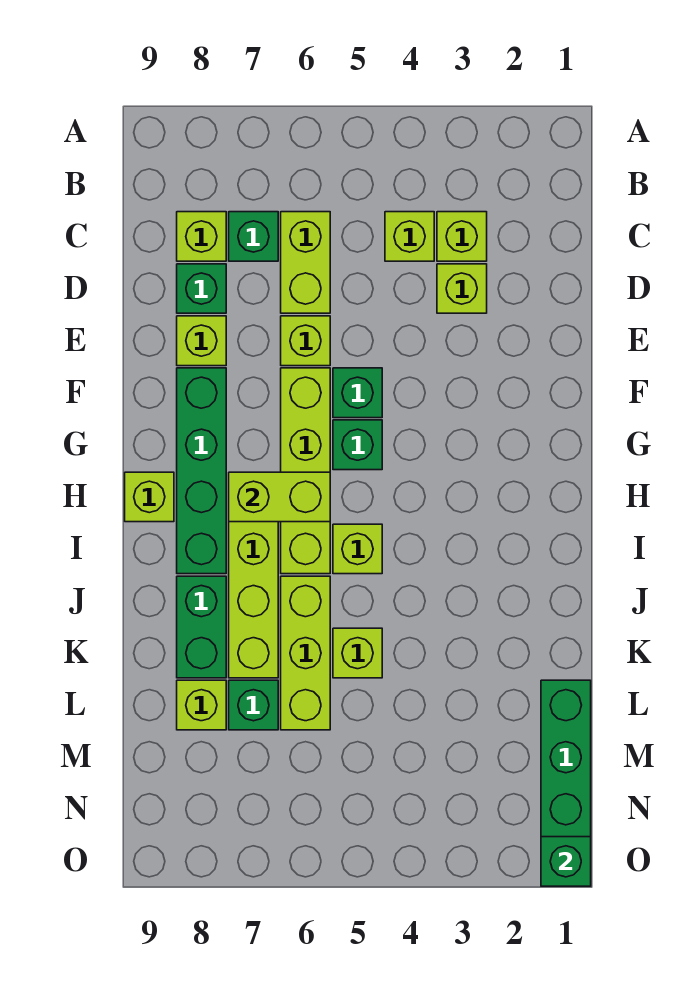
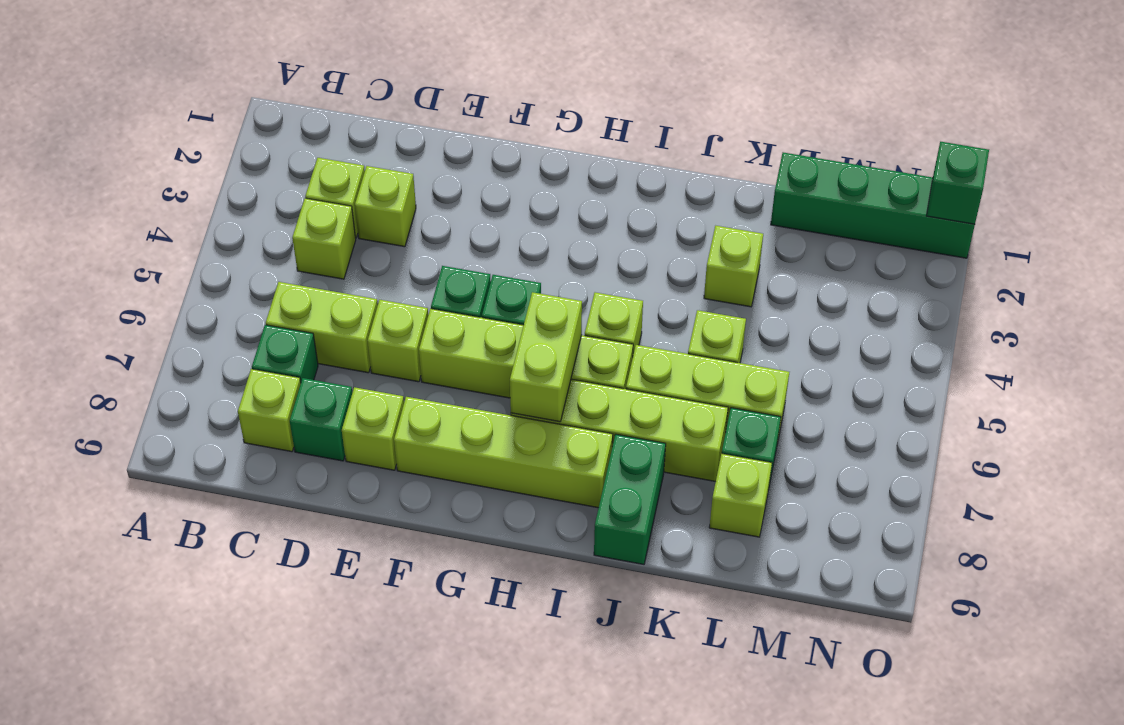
green brick F8:I8 level 1 -> lime brick F8:I8 level 1
lime brick H9 level 1 -> lime brick K3 level 1
green brick J8:K8 level 1 -> green brick J8:J9 level 1

